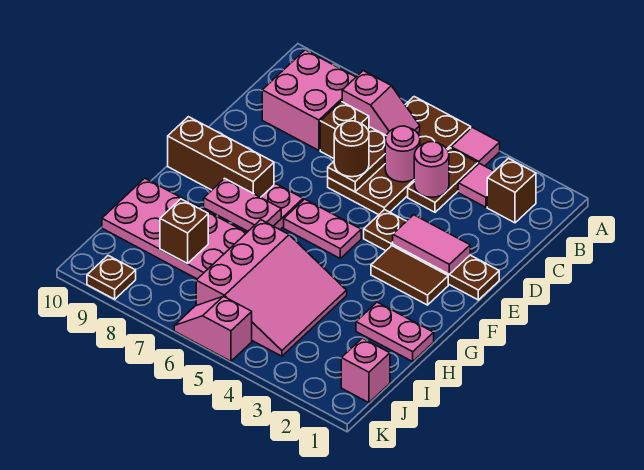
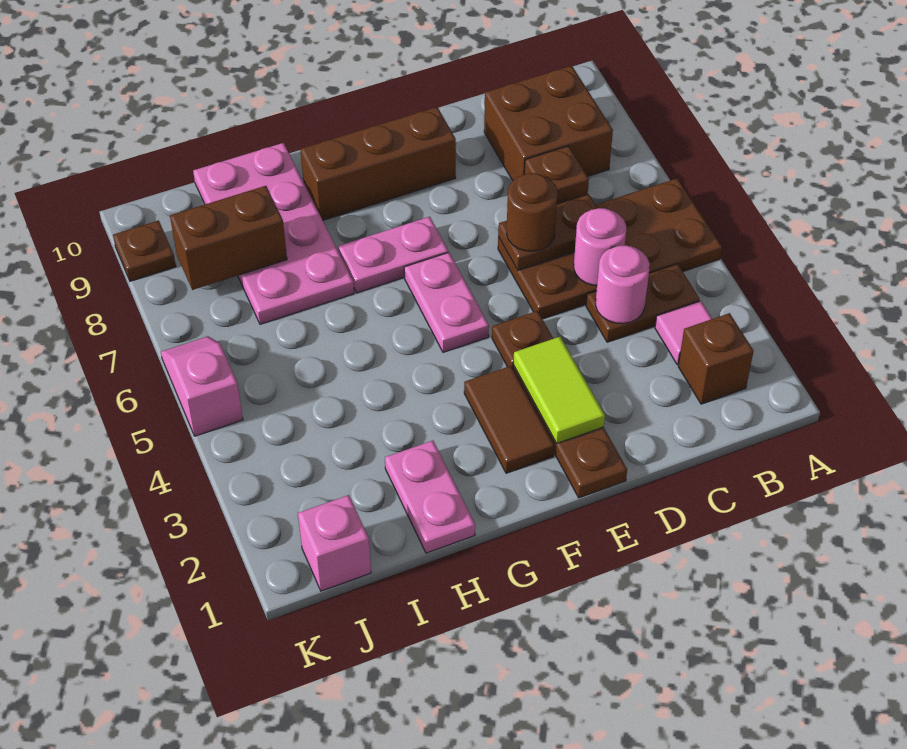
pink tile A4 level 1 -> none
pink slope B6:B7 level 2 top 7 -> none
pink brick B8:C9 level 1 -> brown brick B8:C9 level 1
pink tile E2:E3 level 2 -> lime tile E2:E3 level 2
brown brick F8:F10 level 1 -> brown brick E9:G9 level 1
pink plate G7:G8 level 2 -> none
pink slope H4:J6 level 1 top 6 -> none
brown brick I8 level 2 -> brown brick I8:J8 level 2

